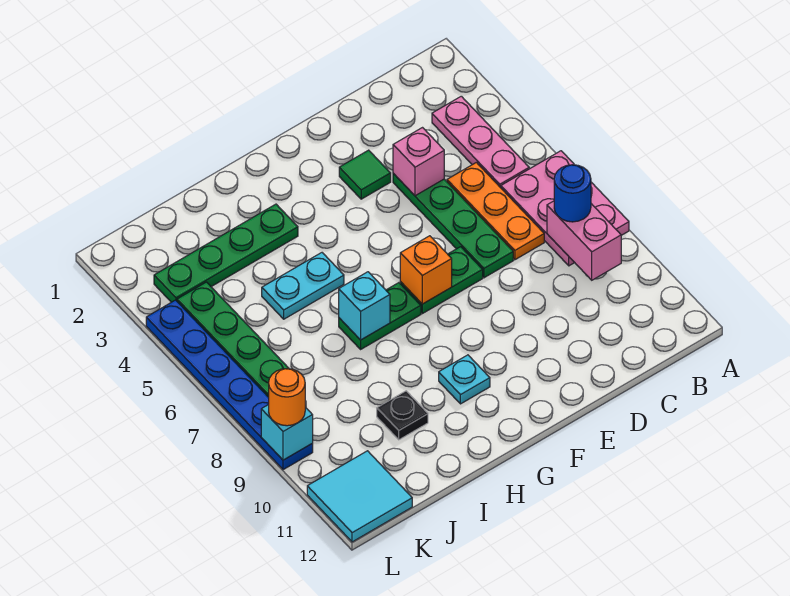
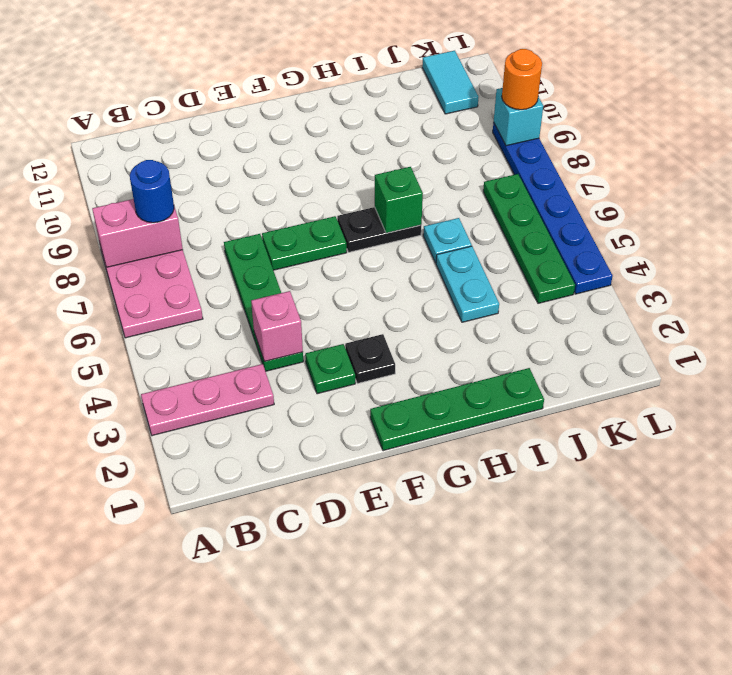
pink plate B3:B5 level 1 -> pink plate A3:C3 level 1
pink brick B8:B9 level 2 -> pink brick A8:B8 level 2
orange plate C5:C7 level 1 -> none
green tile E3 level 1 -> green plate E3 level 1
orange brick F7 level 2 -> none
green plate G7:H7 level 1 -> black plate G7:H7 level 1
cyan plate G10 level 1 -> cyan plate I6 level 1
green plate H3:K3 level 1 -> green plate F1:I1 level 1
cyan plate H5:I5 level 1 -> cyan plate I4:I5 level 1
cyan brick H7 level 2 -> green brick H7 level 2
black plate I10 level 1 -> black plate F3 level 1
cyan tile K11:L12 level 1 -> cyan tile K11:K12 level 1

